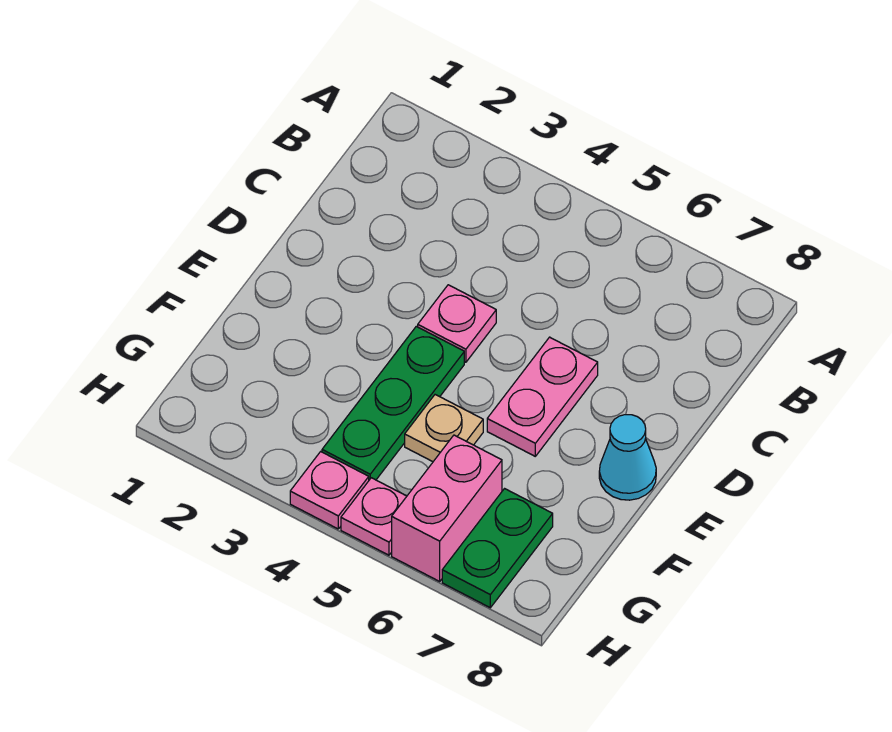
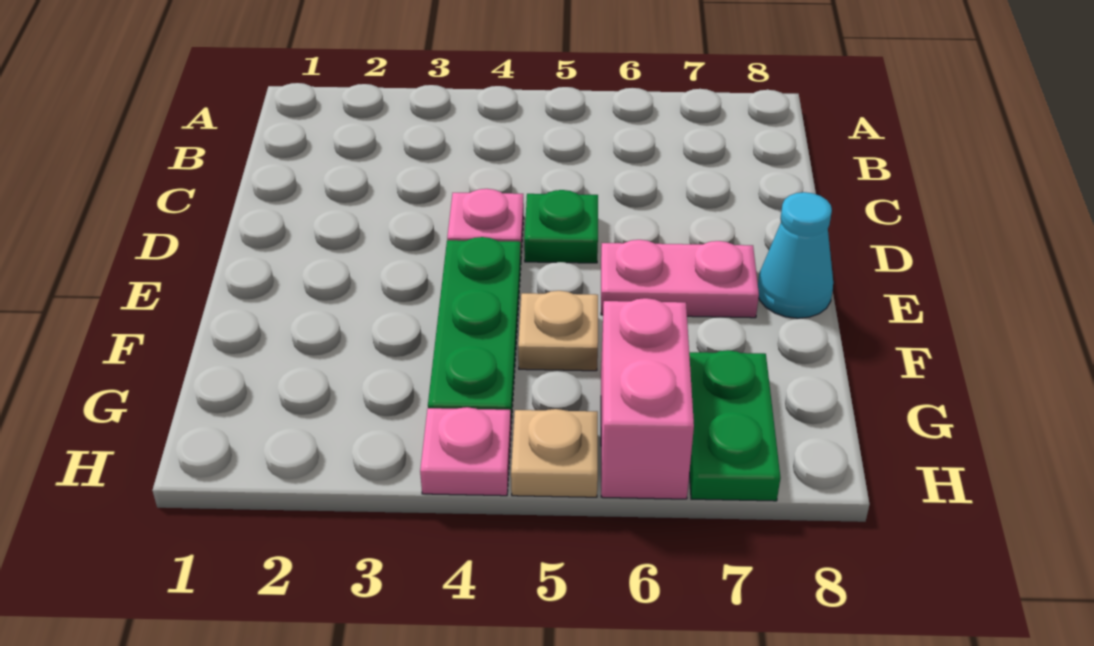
none -> green plate D5 level 1
pink plate D6:E6 level 1 -> pink plate E6:E7 level 1
pink plate H5 level 1 -> tan plate H5 level 1

